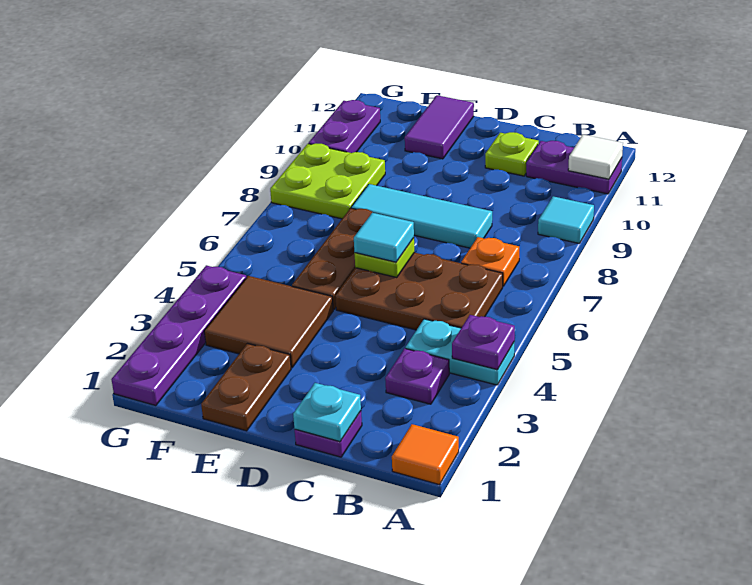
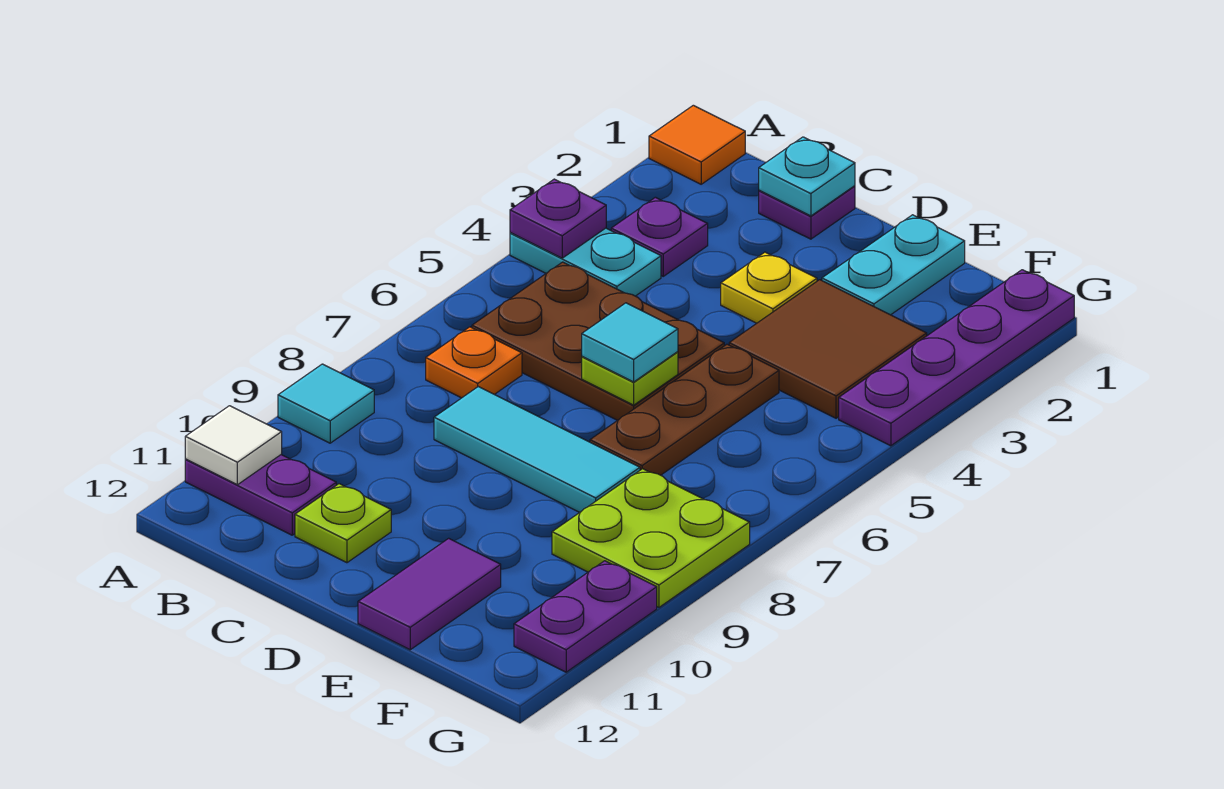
none -> yellow plate D3 level 1
brown plate E1:E2 level 1 -> cyan plate E1:E2 level 1

